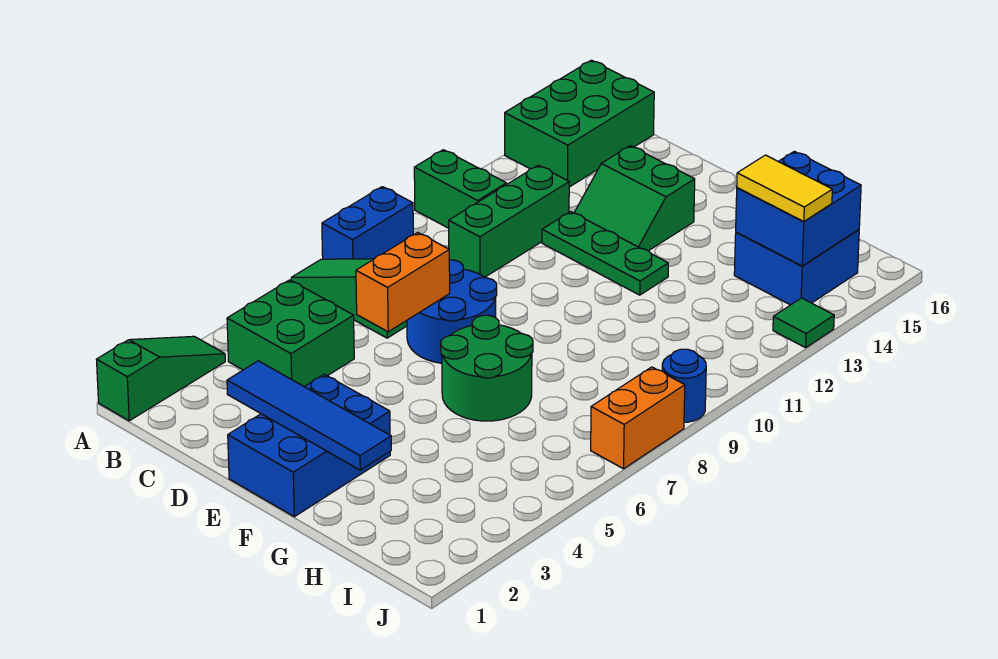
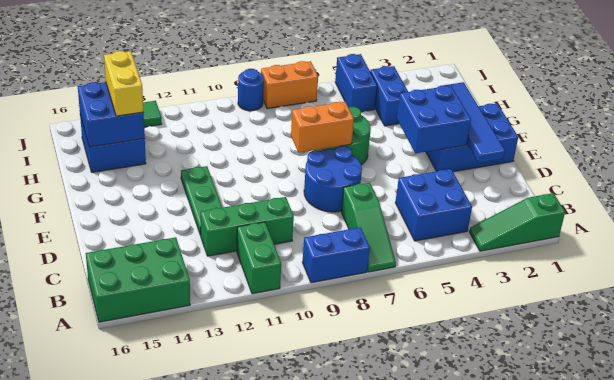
green brick B4:C5 level 1 -> blue brick B4:C5 level 1
orange brick D6:D7 level 2 -> orange brick F7:F8 level 2
green slope D13:E14 level 1 top 14 -> none
none -> blue brick E3:F4 level 2
none -> blue brick H4:I4 level 1
yellow tile H14:I14 level 3 -> yellow brick H14:I14 level 3
none -> blue brick I5:J5 level 1

